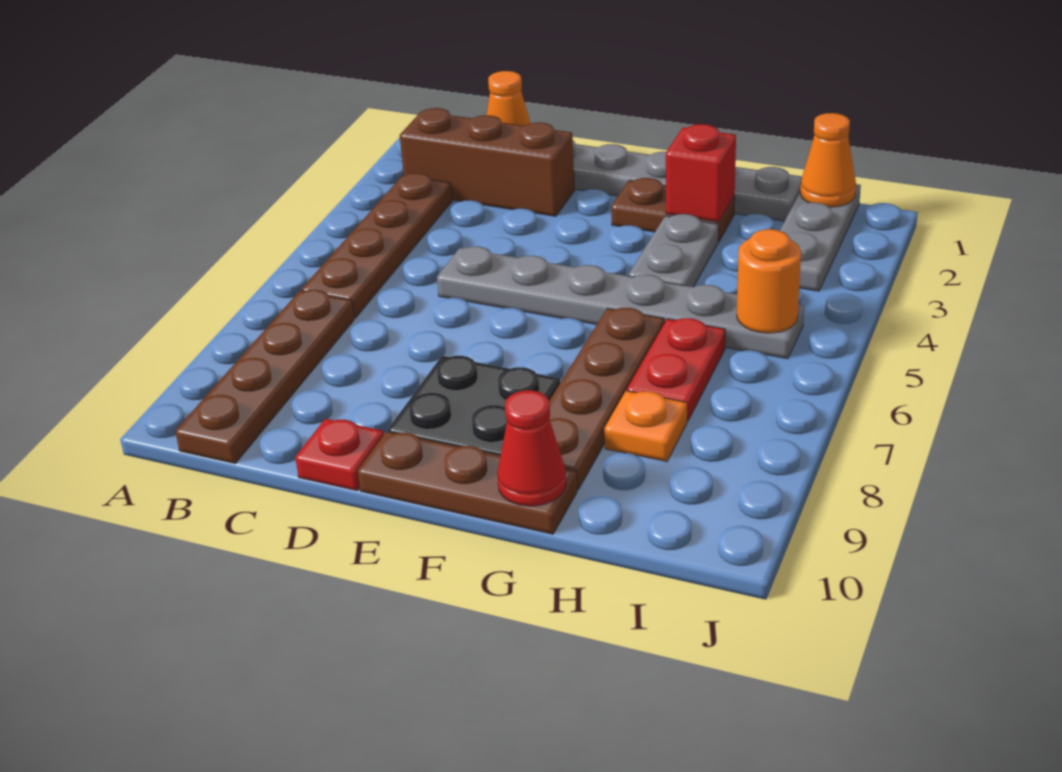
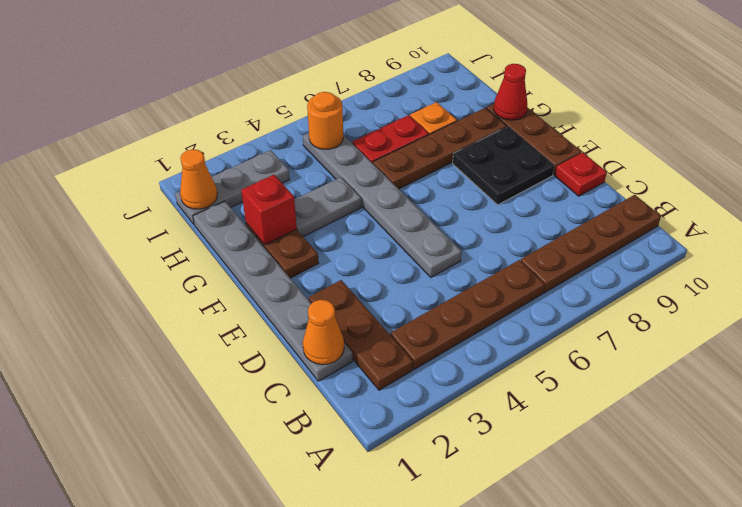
brown brick B2:D2 level 1 -> brown plate B2:D2 level 1

